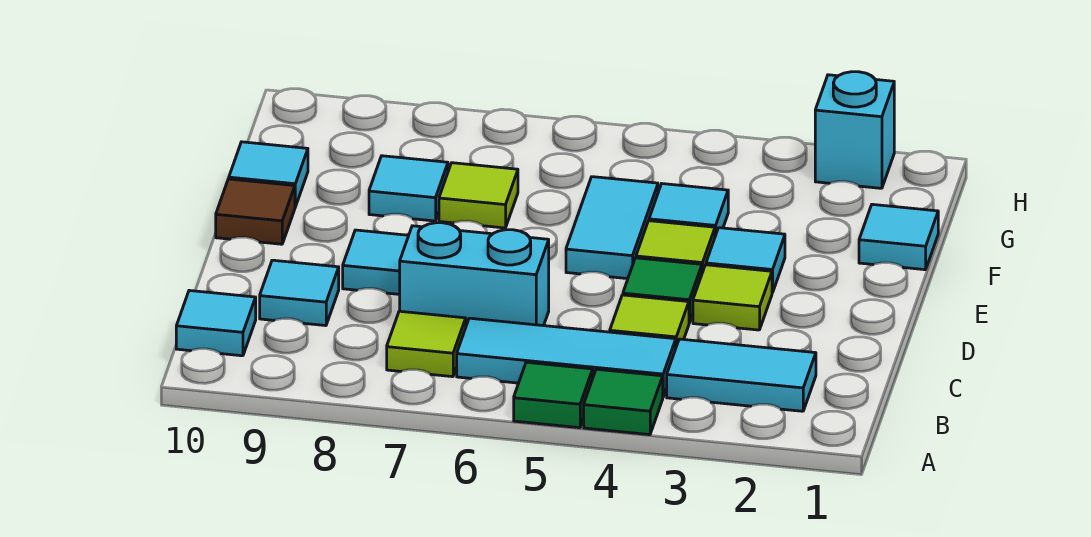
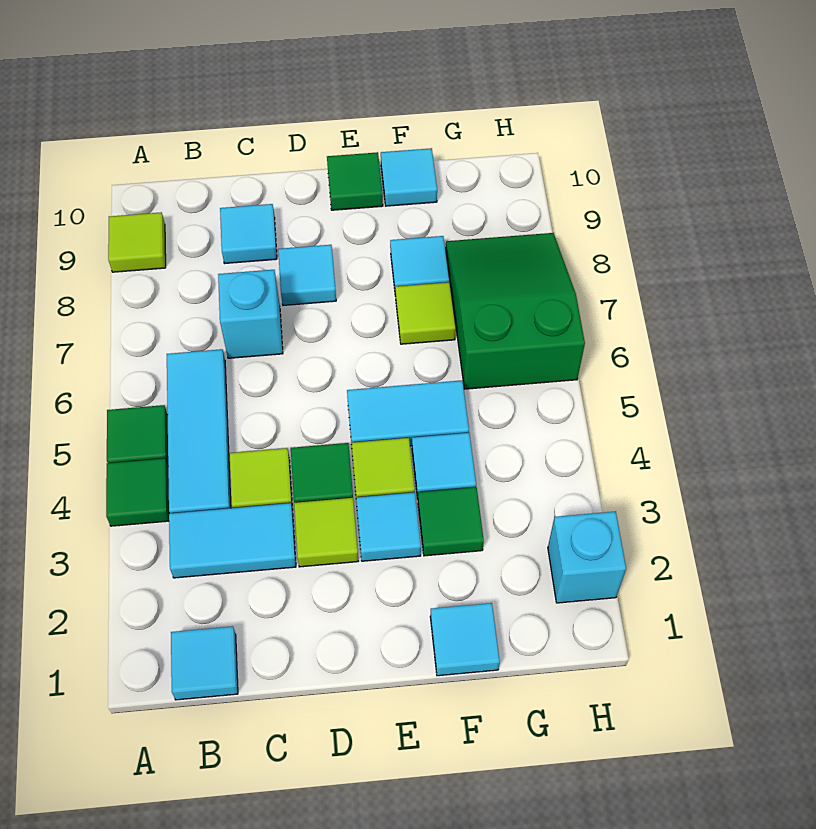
cyan tile B2:B3 level 1 -> cyan tile B3:C3 level 1
lime tile B7 level 1 -> lime tile A9 level 1
cyan tile B10 level 1 -> cyan tile B1 level 1
cyan brick C6:C7 level 1 -> cyan brick C7 level 1
brown tile E10 level 1 -> green tile E10 level 1
none -> green tile F3 level 1
none -> green slope G6:H8 level 1 top 6

